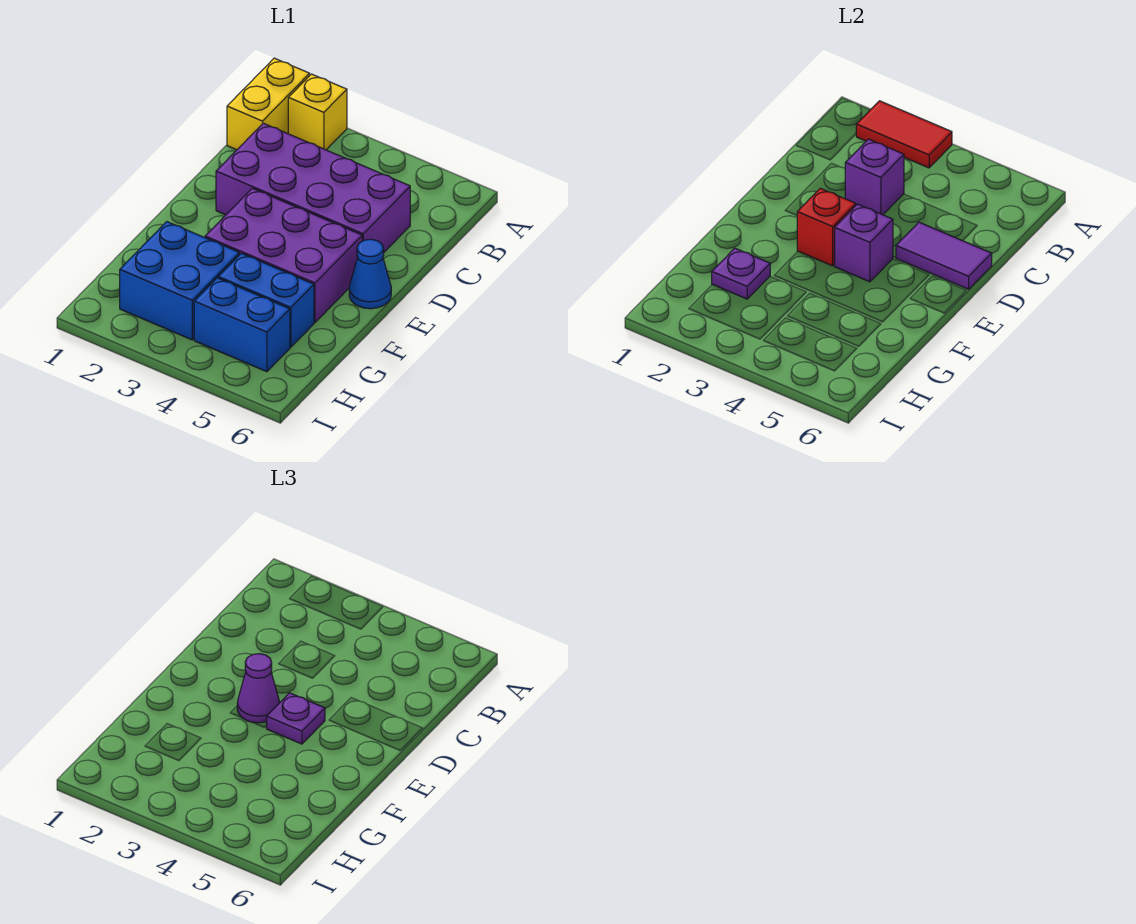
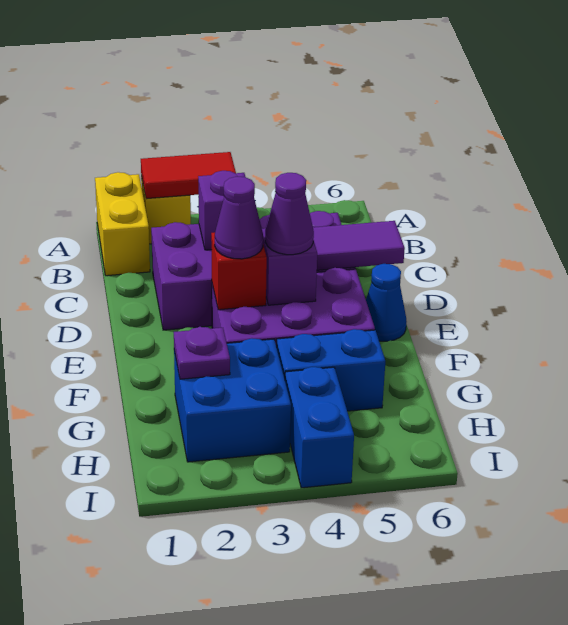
purple plate E4 level 3 -> purple cone E4 level 3
blue brick H4:H5 level 1 -> blue brick H4:I4 level 1

